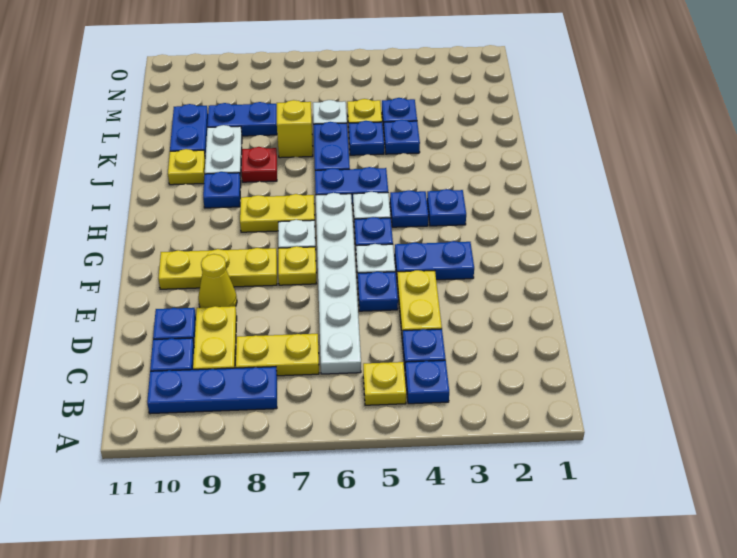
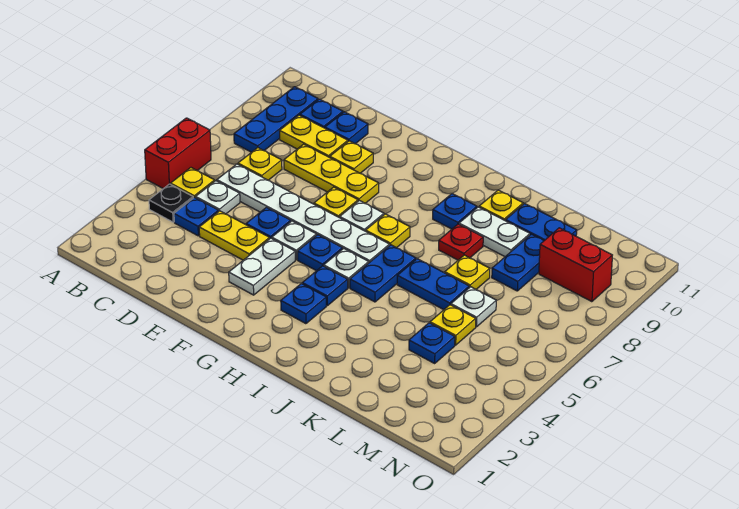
none -> red brick A5:A6 level 1
blue plate B4 level 1 -> black plate B4 level 1
none -> white plate C5 level 1
yellow plate C7:C8 level 1 -> yellow plate C7 level 1
yellow cone E9 level 1 -> yellow plate E9 level 1
blue plate F3:F4 level 1 -> white plate F3:F4 level 1
yellow plate F8:F10 level 1 -> yellow plate D8:F8 level 1
yellow plate H7:H8 level 1 -> yellow plate H7 level 1
blue plate K4 level 1 -> none
blue plate K5 level 1 -> none
yellow brick K7 level 1 -> yellow plate K7 level 1
none -> red brick M9:N9 level 1

